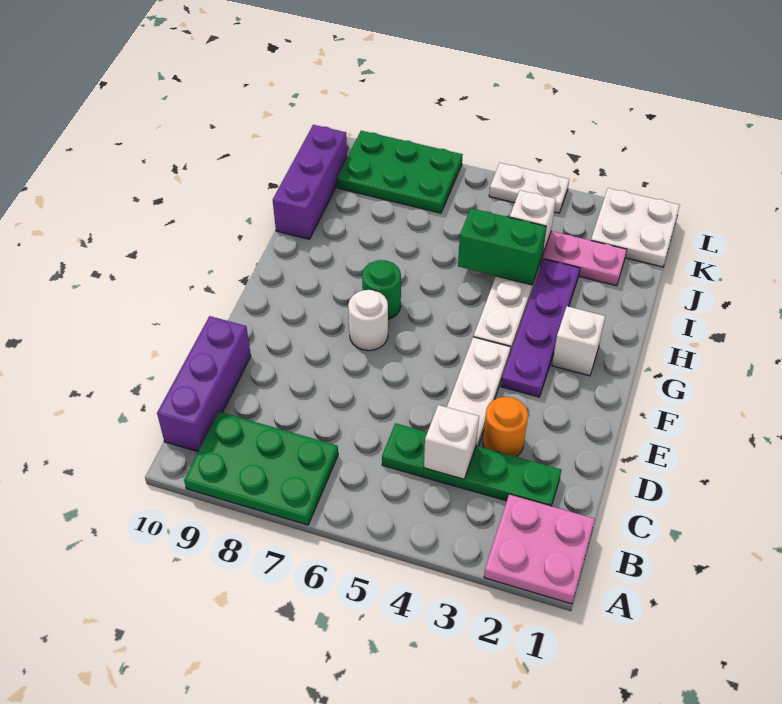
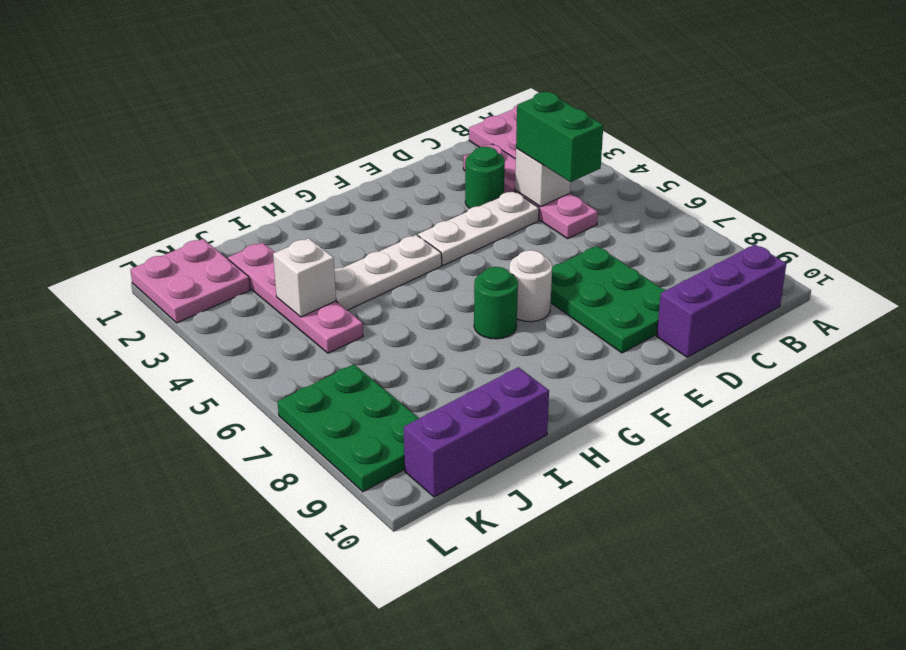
green plate A7:B9 level 1 -> green plate D7:E9 level 1
green plate C2:C5 level 1 -> pink plate C2:C5 level 1
orange round brick D3 level 1 -> green round brick D3 level 1
purple plate F3:I3 level 1 -> none
white brick G2 level 1 -> none
green brick I4:I5 level 2 -> green brick C4:C5 level 3
white plate K1:L2 level 1 -> pink plate K1:L2 level 1
white plate L4:L5 level 1 -> none

